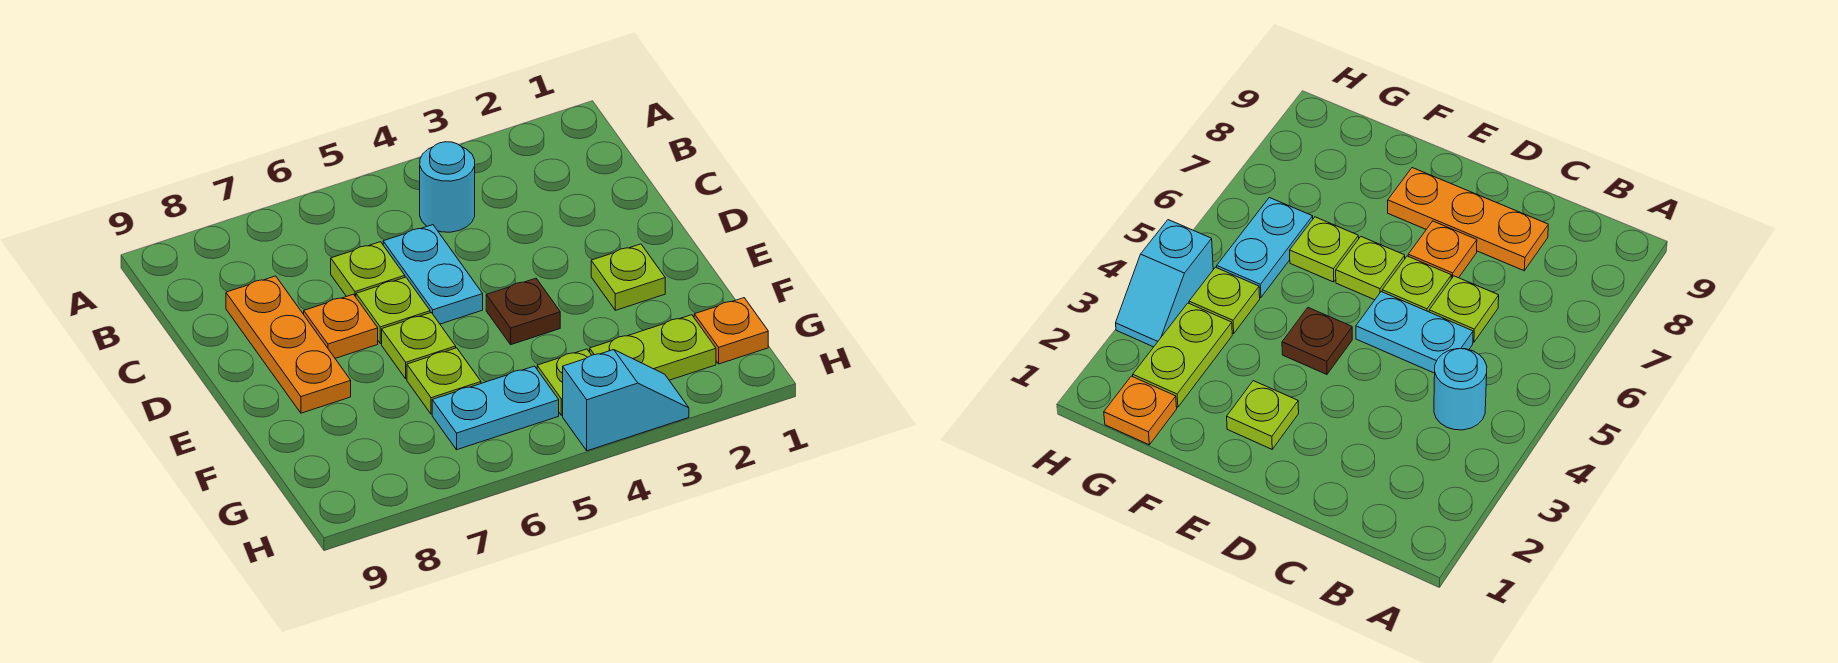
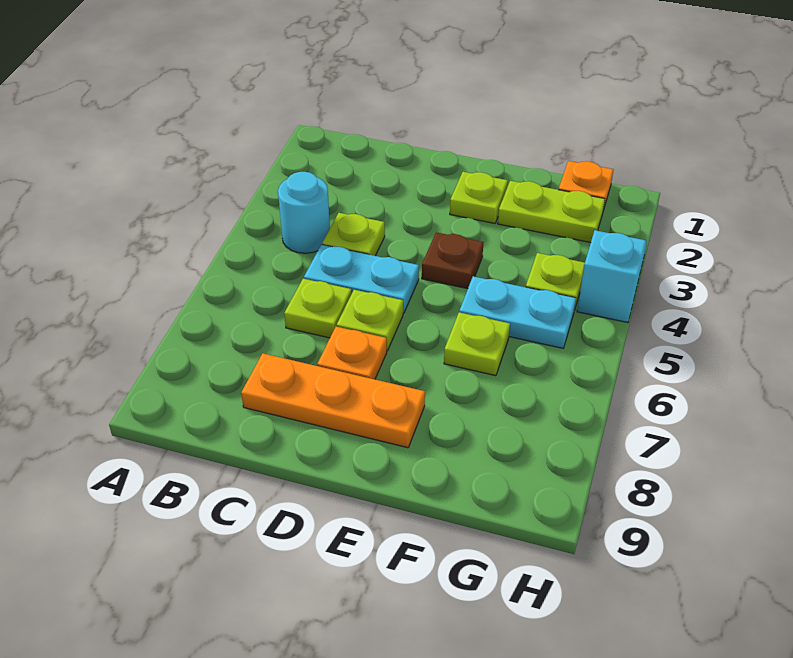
lime plate E6 level 1 -> lime plate C4 level 1
lime plate G2:G3 level 1 -> lime plate F2:G2 level 1
cyan plate G5:G6 level 1 -> cyan plate F5:G5 level 1

